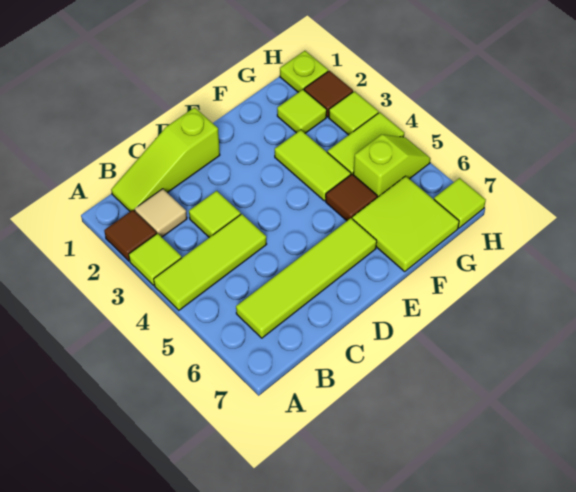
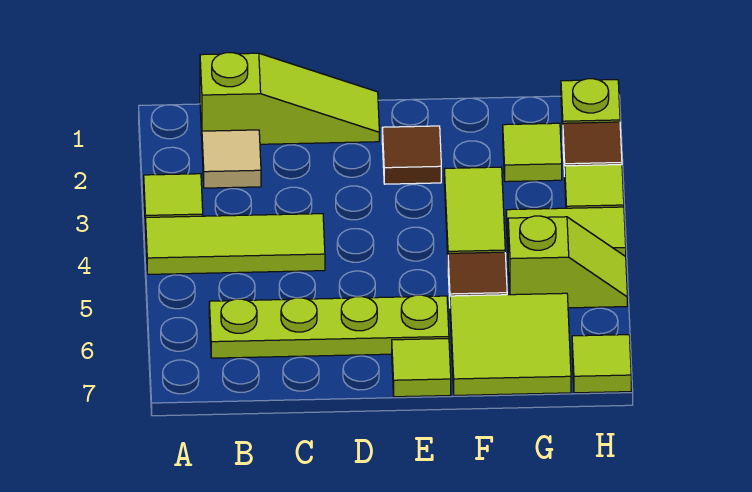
brown tile A2 level 1 -> brown tile E2 level 1
lime slope B1:D1 level 1 top D -> lime slope B1:D1 level 1 top B
lime tile B6:E6 level 1 -> lime plate B6:E6 level 1
lime tile C3 level 1 -> lime tile E7 level 1

